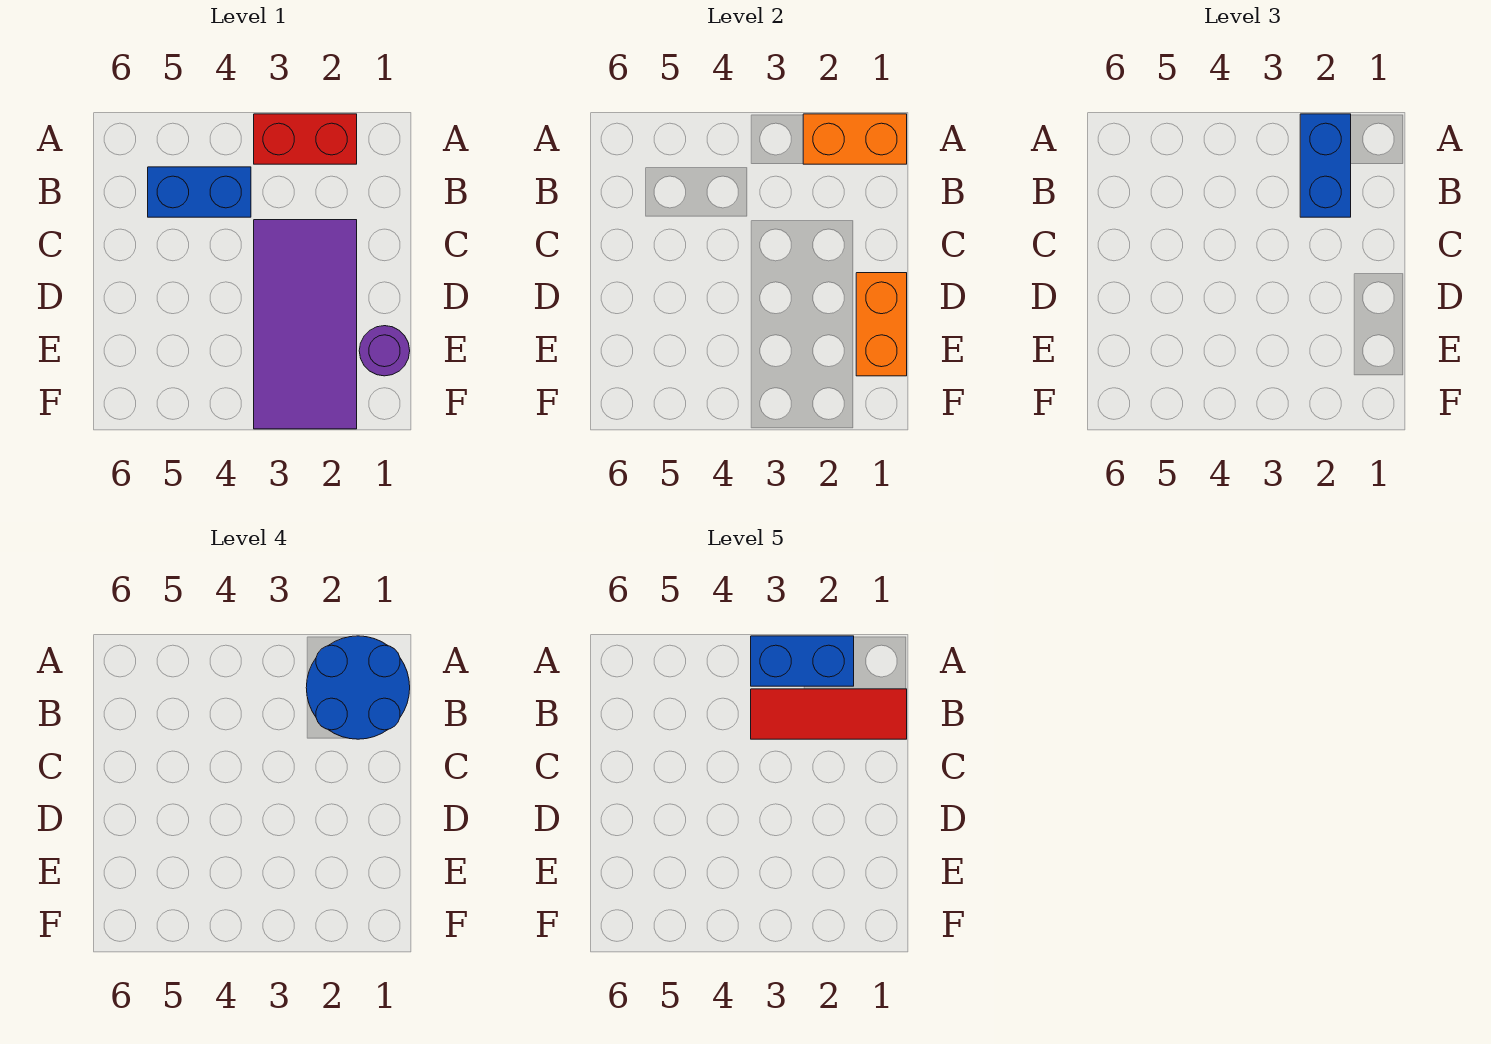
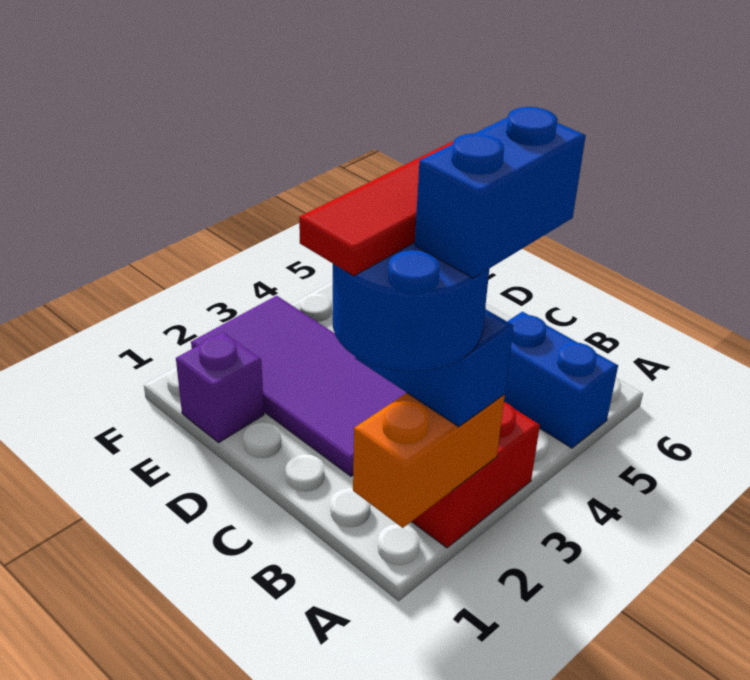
blue brick B4:B5 level 1 -> blue brick A5:B5 level 1
orange brick D1:E1 level 2 -> none
purple round brick E1 level 1 -> purple brick E1 level 1

